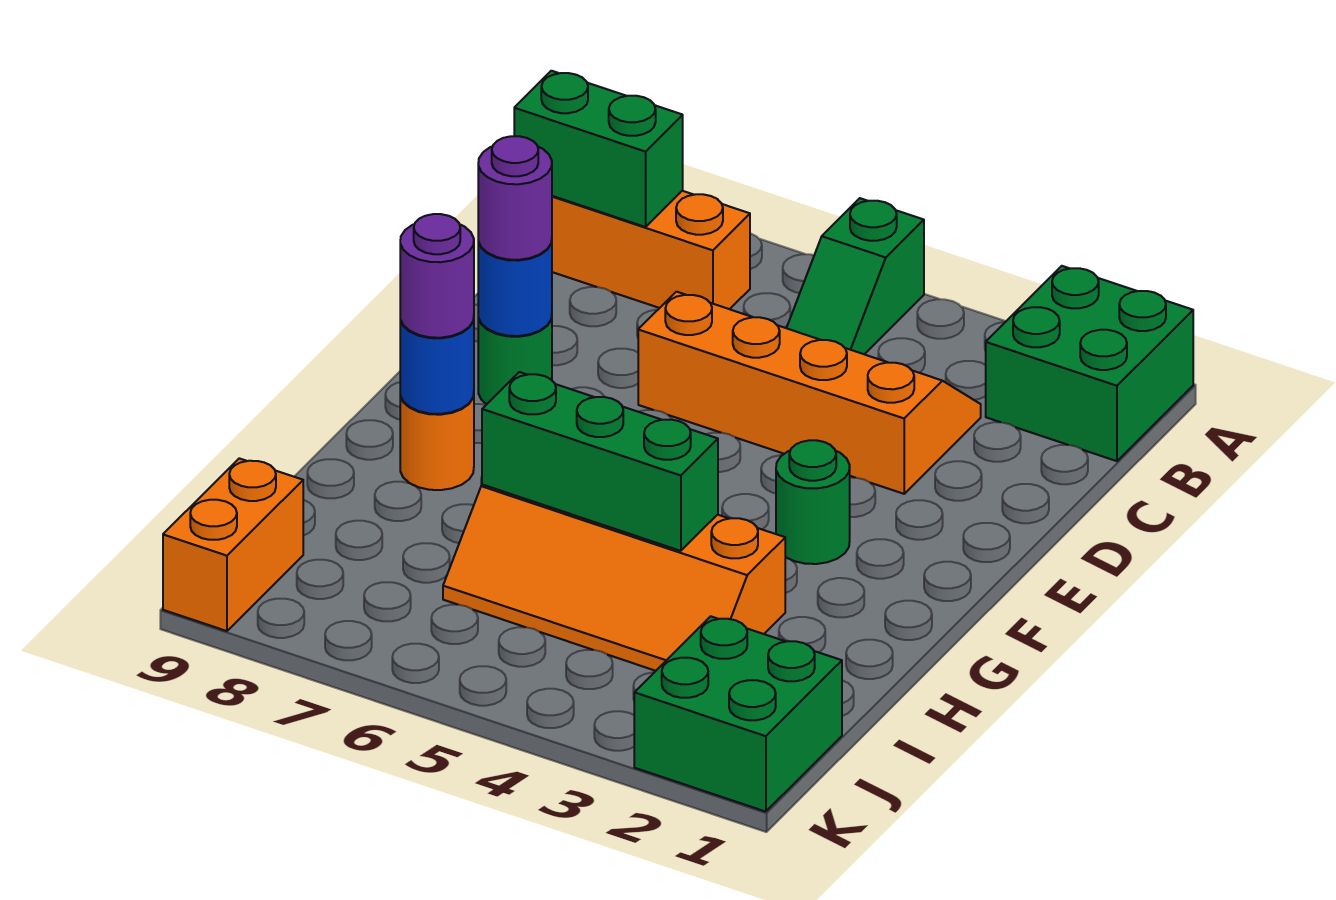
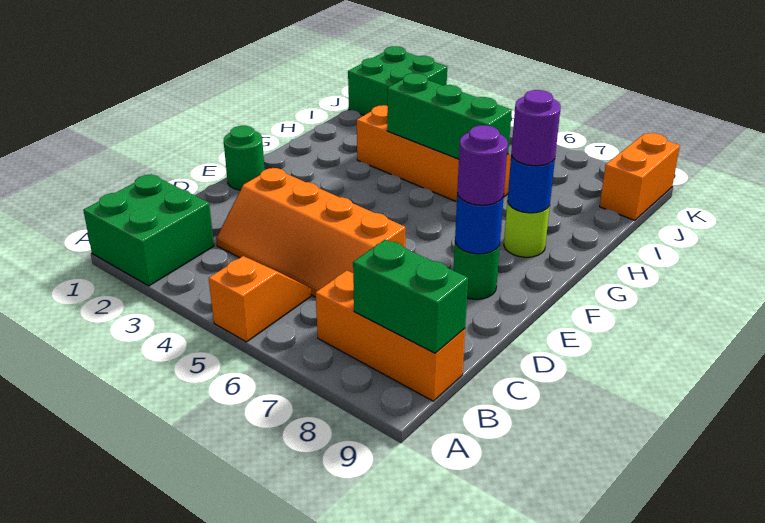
green slope A5:B5 level 1 top A -> orange slope A5:B5 level 1 top A
green round brick F3 level 1 -> green round brick E1 level 1
orange round brick G8 level 1 -> lime round brick G8 level 1

